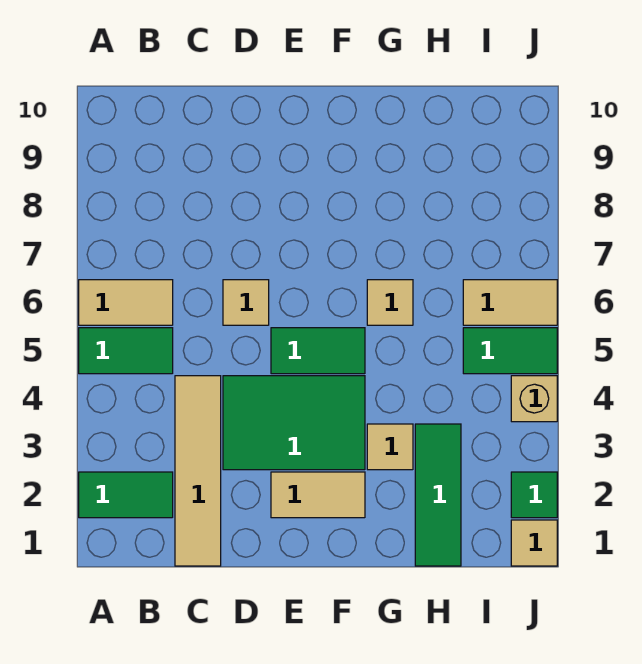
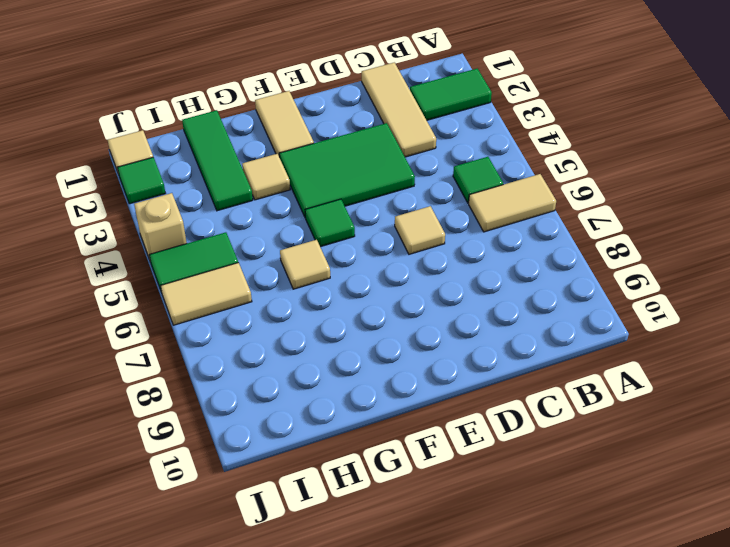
green tile A5:B5 level 1 -> green tile B5 level 1
tan tile C1:C4 level 1 -> tan tile C1:C3 level 1
tan tile E2:F2 level 1 -> tan tile F1:F2 level 1
green tile E5:F5 level 1 -> green tile F5 level 1

